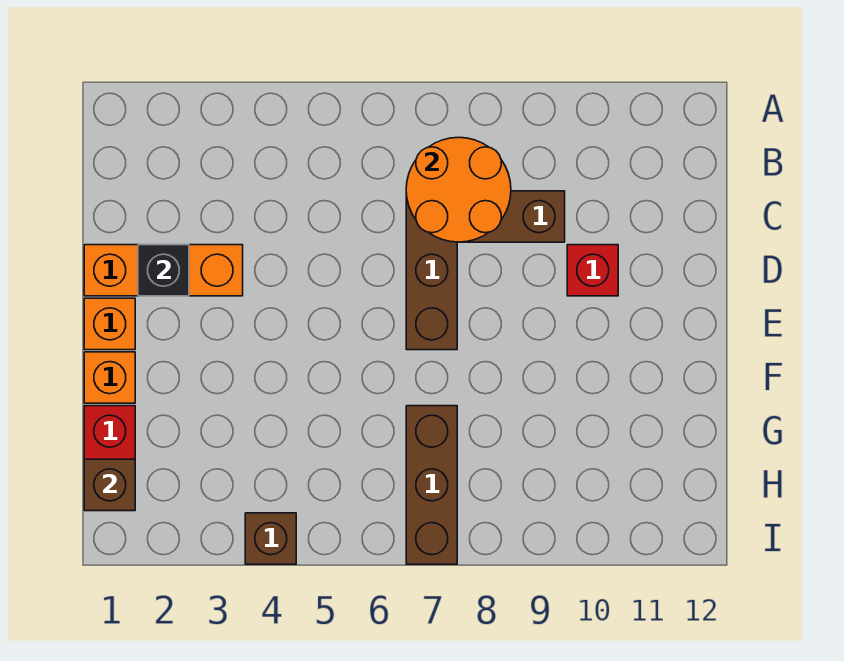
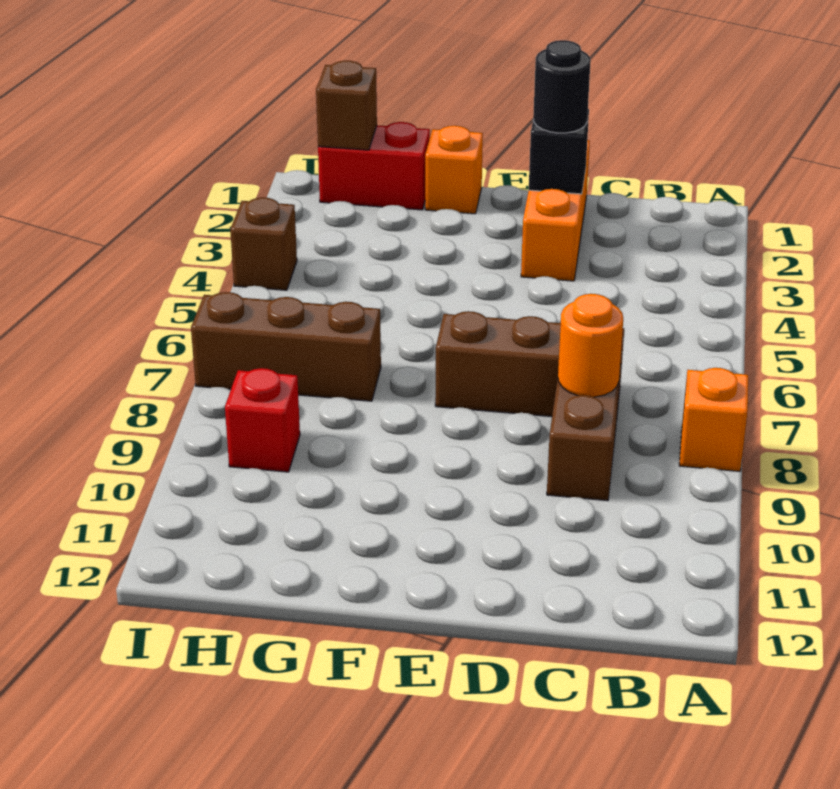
orange round brick B7:C8 level 2 -> orange round brick C8 level 2
none -> black round brick D2 level 3
red brick D10 level 1 -> red brick H9 level 1
orange brick E1 level 1 -> orange brick A8 level 1

